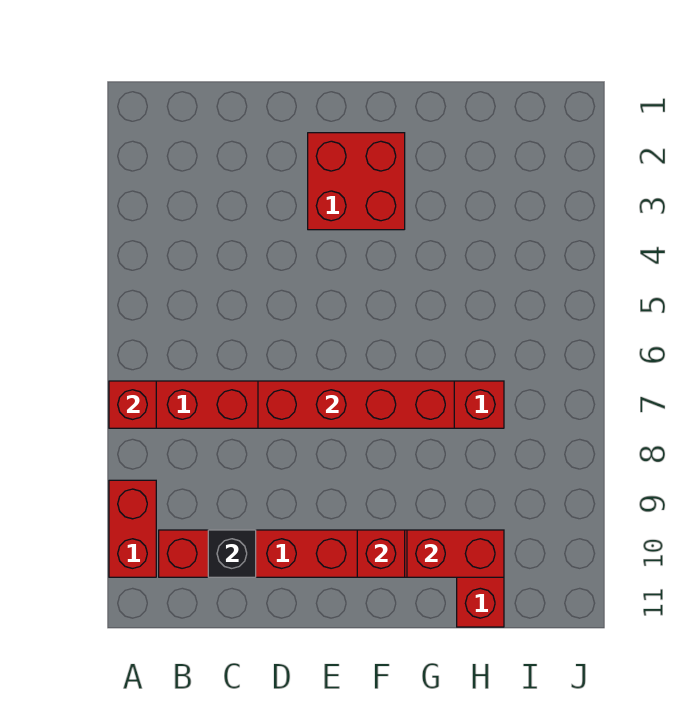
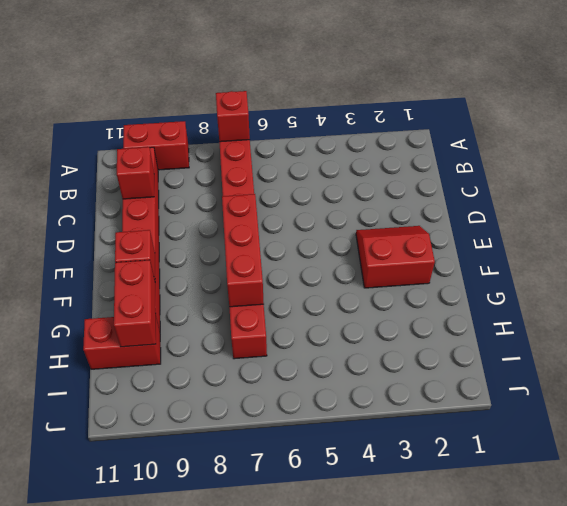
black brick C10 level 2 -> red brick C10 level 2
red brick D7:G7 level 2 -> red brick E7:G7 level 2
red brick E2:F3 level 1 -> red slope E2:F3 level 1 top F

